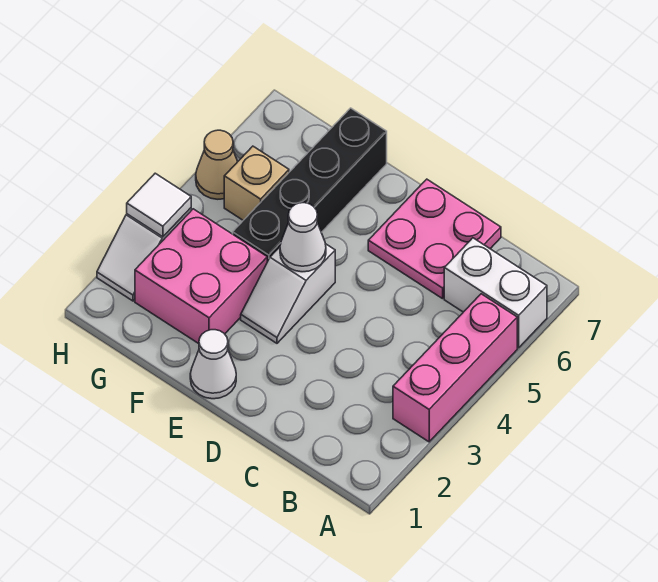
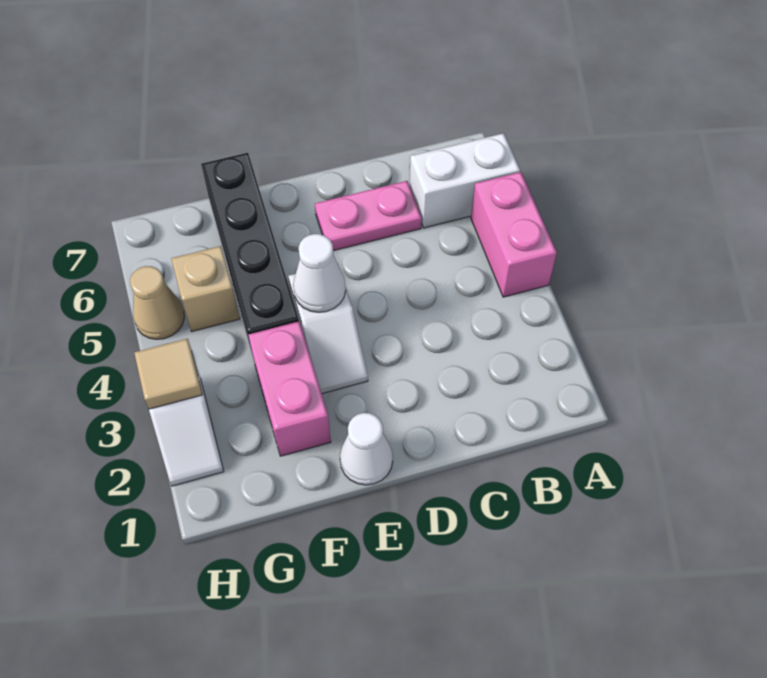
pink brick A3:A5 level 1 -> pink brick A4:A5 level 1
pink plate C6:D7 level 1 -> pink plate C6:D6 level 1
pink brick F2:G3 level 1 -> pink brick F2:F3 level 1
white tile H3 level 2 -> tan tile H3 level 2

